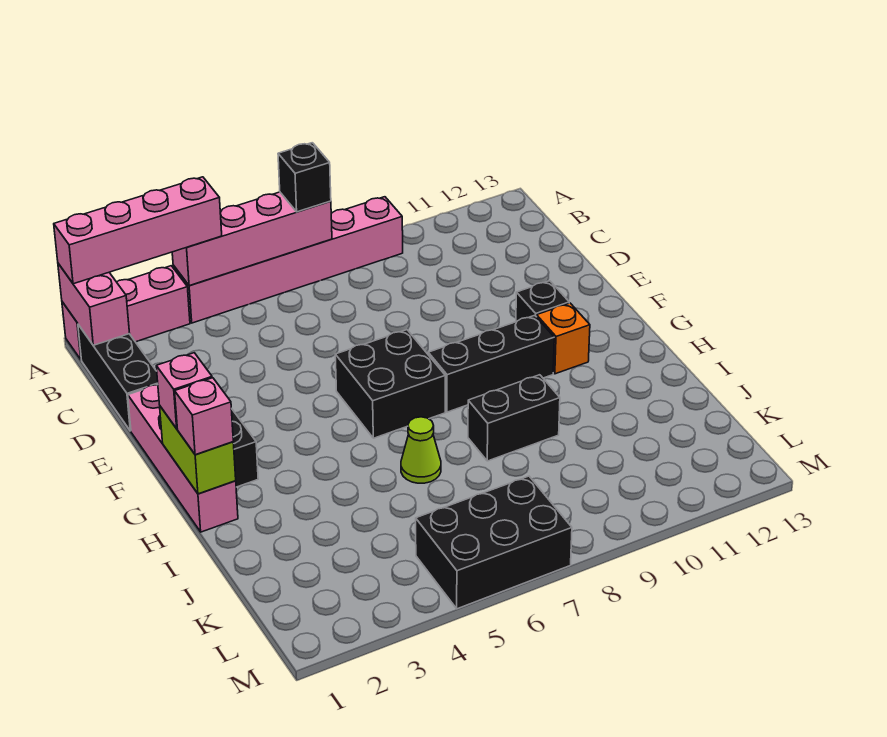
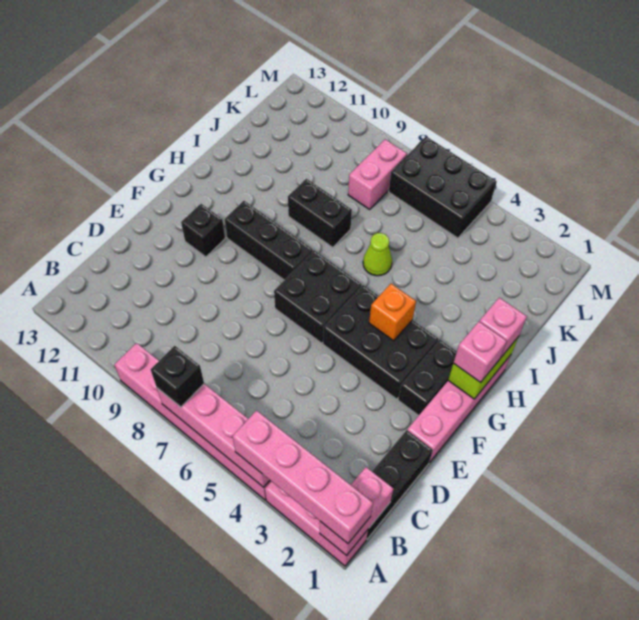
none -> black brick F3:G5 level 1
orange brick G11 level 1 -> orange brick G4 level 2
none -> pink brick K8:L8 level 1

